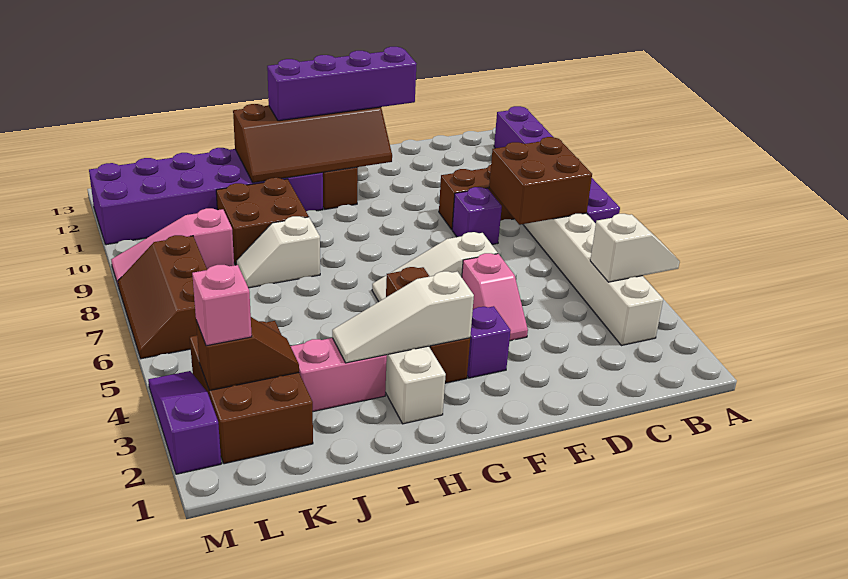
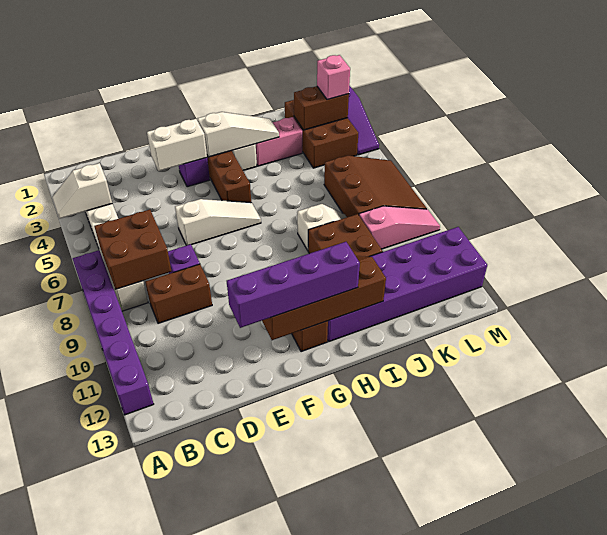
none -> white brick E3:F3 level 2
pink slope E4:E5 level 1 top 5 -> none
brown slope K3:L3 level 2 top L -> brown brick K3:L3 level 2
brown slope L6:M8 level 1 top L -> brown slope K6:M8 level 1 top K

